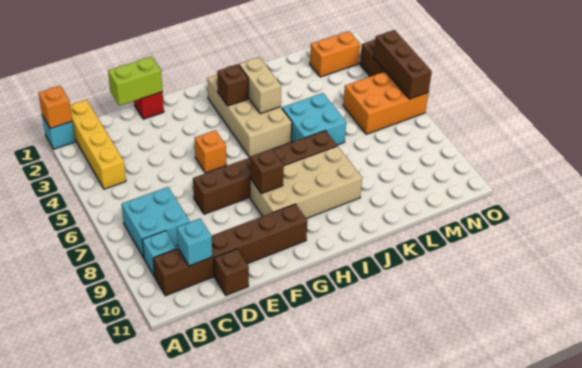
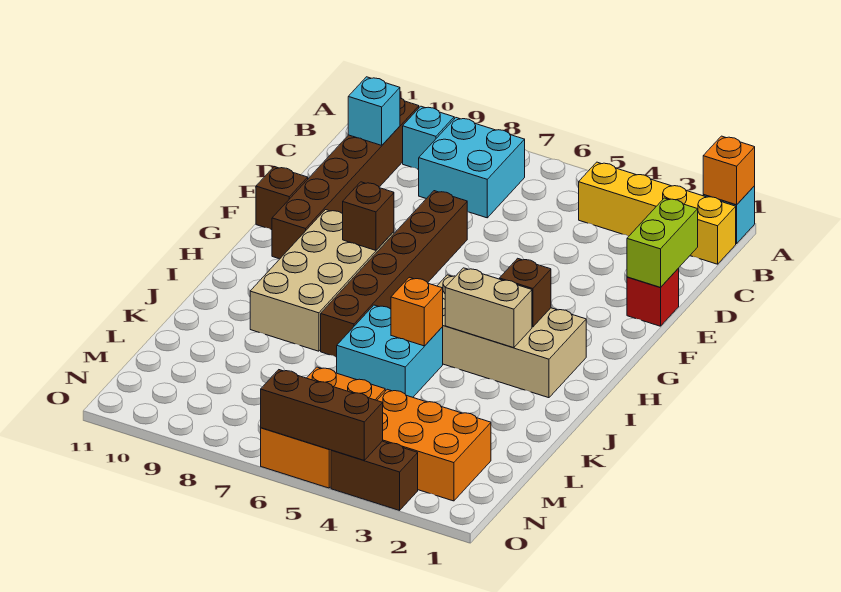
brown brick D11 level 1 -> brown brick F11 level 1
orange brick F5 level 1 -> orange brick J5 level 2
orange brick M2:N2 level 1 -> orange brick M2:N4 level 1

